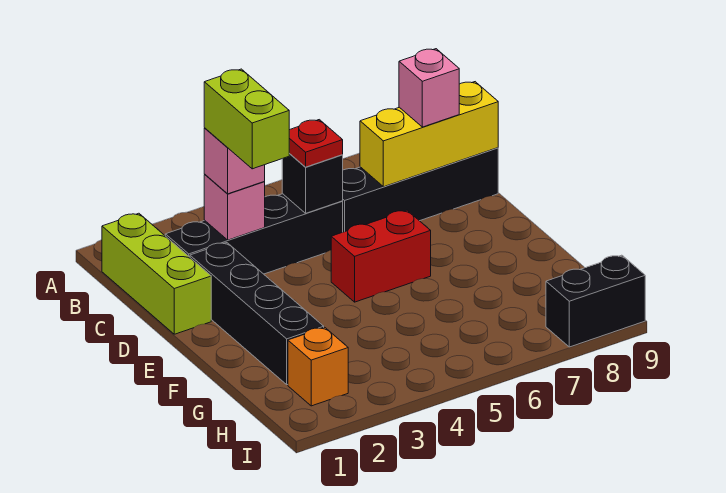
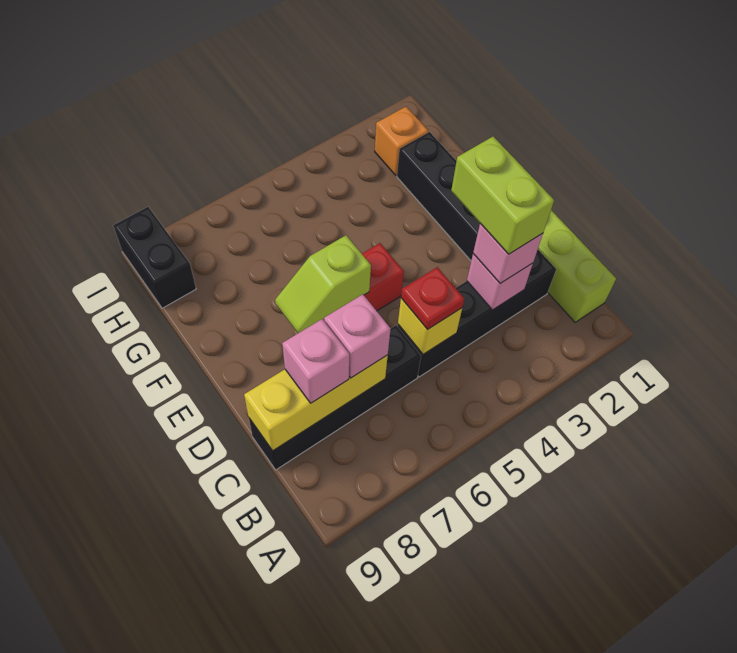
black brick C5 level 2 -> yellow brick C5 level 2
none -> pink brick C7 level 3
none -> lime slope E6:E7 level 2 top 6
black brick I8:I9 level 1 -> black brick H9:I9 level 1

